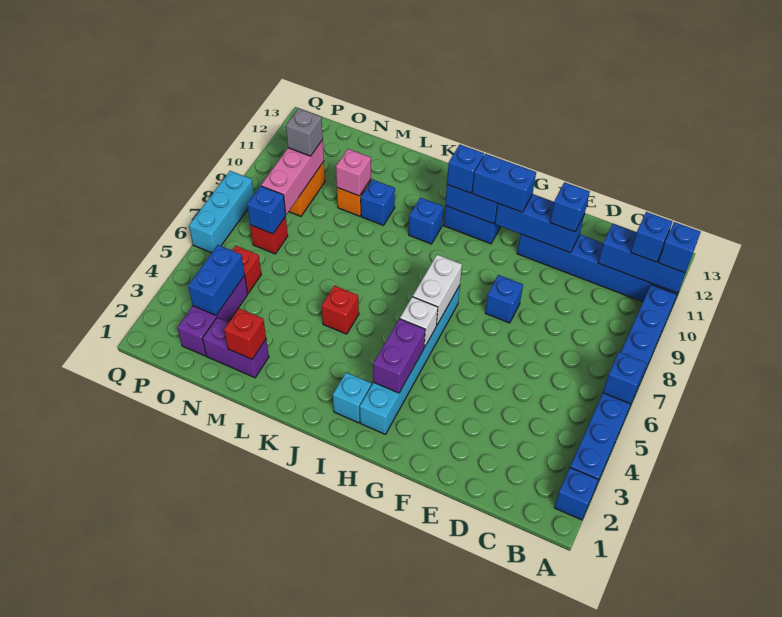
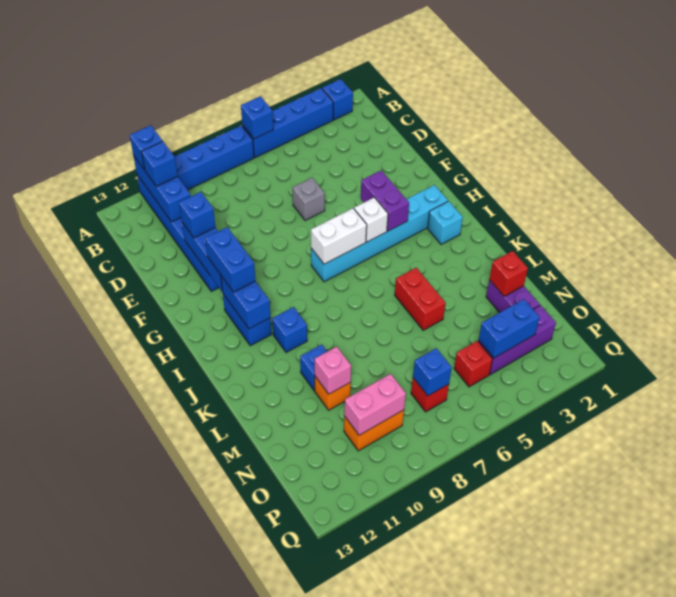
blue brick F8 level 1 -> none
purple brick H3:H4 level 2 -> purple brick G4:H4 level 2
blue brick I11 level 3 -> none
red brick K5 level 1 -> red brick K5:L5 level 1
pink brick O8:O10 level 2 -> pink brick O9:O10 level 2
grey brick O10 level 3 -> grey brick E6 level 1
cyan brick Q6:Q8 level 1 -> none

